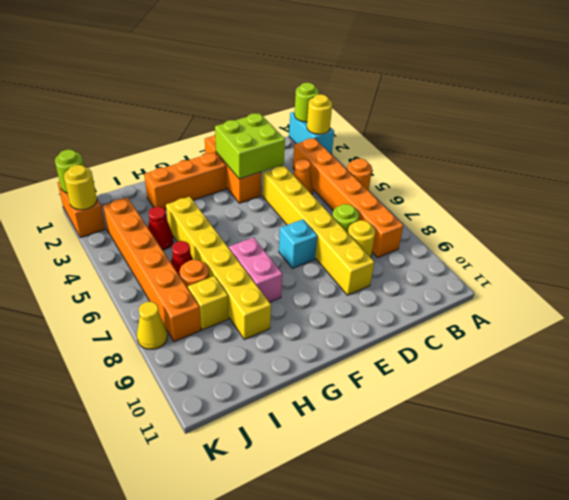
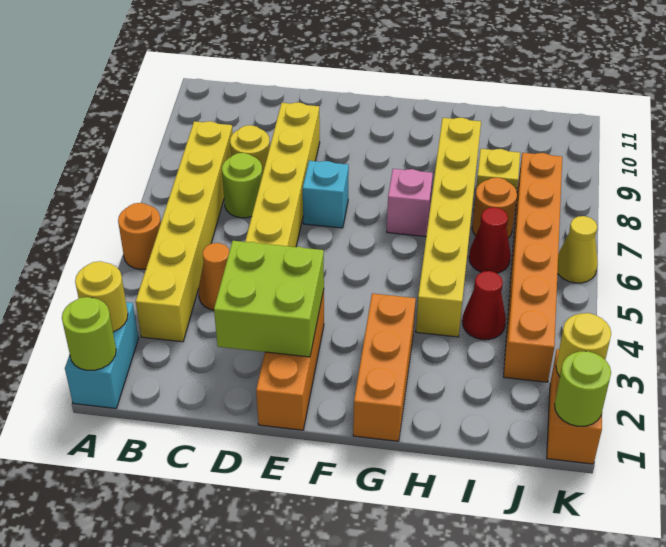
orange brick B3:B8 level 1 -> yellow brick B3:B8 level 1
orange brick F2:H2 level 1 -> orange brick G1:G3 level 1
pink brick G7:G8 level 1 -> pink brick G7 level 1
yellow cone K8 level 1 -> yellow cone K6 level 1

